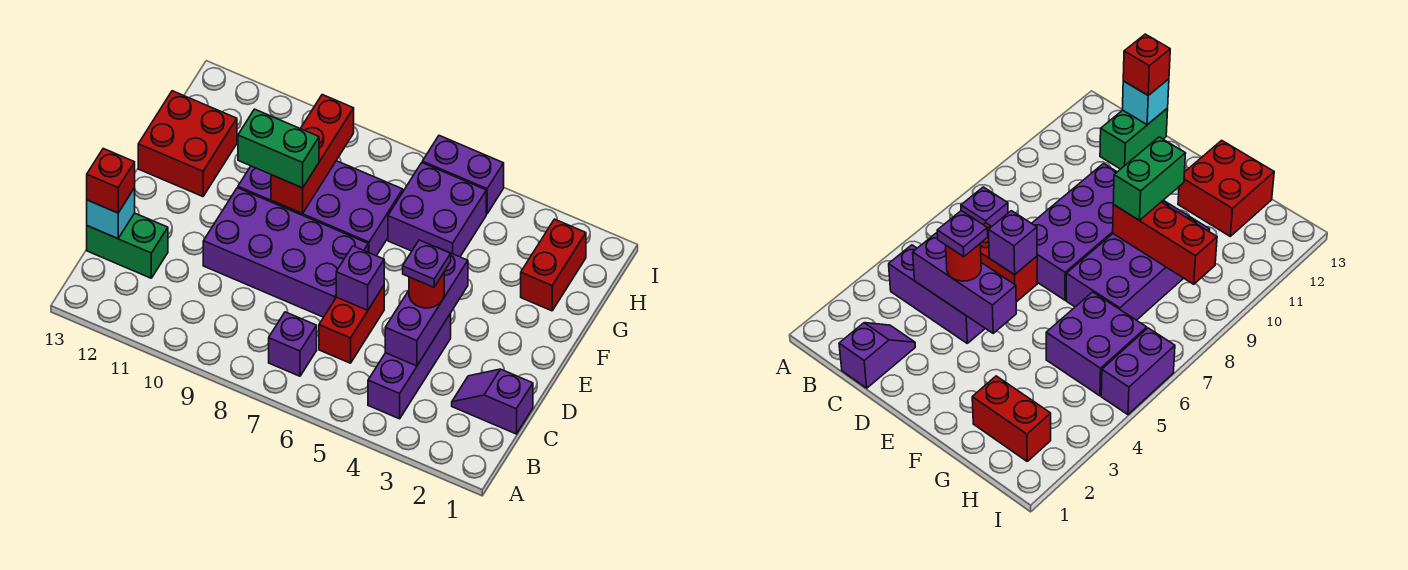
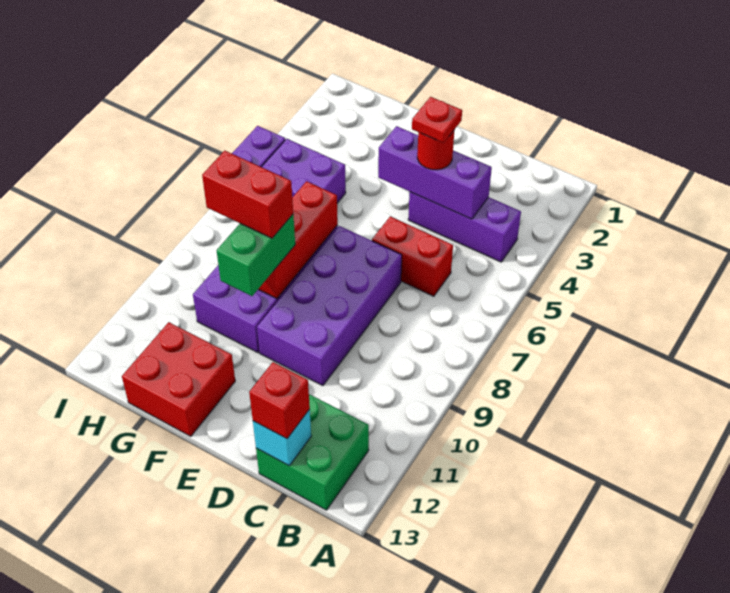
purple brick B7 level 1 -> none
purple slope C1:C2 level 1 top 1 -> none
green brick C12:C13 level 1 -> green brick B12:C13 level 1
purple plate D4 level 4 -> red plate D4 level 4
purple brick D6 level 2 -> none
red brick F9:H9 level 2 -> red brick F7:F9 level 2
red brick G2:H2 level 1 -> red brick F9:G9 level 4

